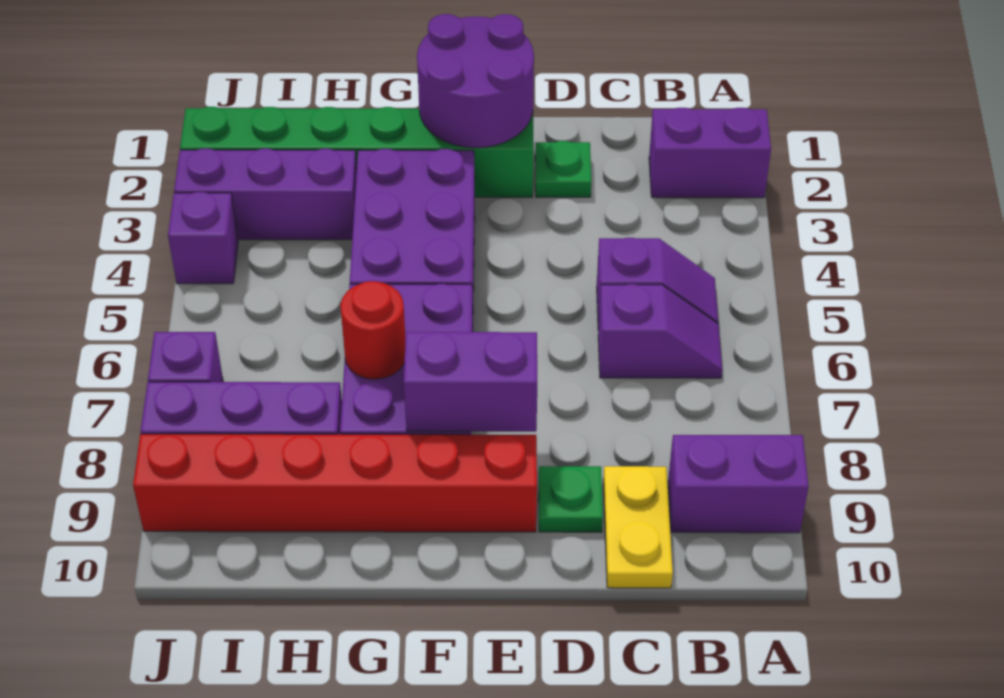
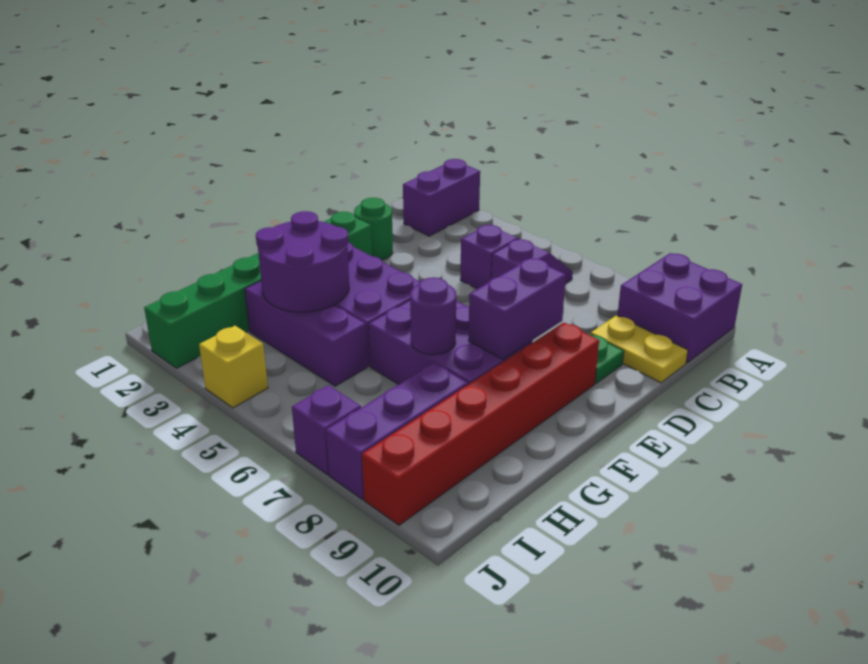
purple brick A9:B9 level 1 -> purple brick A9:B10 level 1
green plate D2 level 1 -> green round brick D2 level 1
purple round brick E1:F2 level 2 -> purple round brick G3:H4 level 2
red round brick G7 level 2 -> purple round brick G7 level 2
purple brick H3:J3 level 1 -> purple brick H3:H5 level 1
purple brick J4 level 1 -> yellow brick J4 level 1

